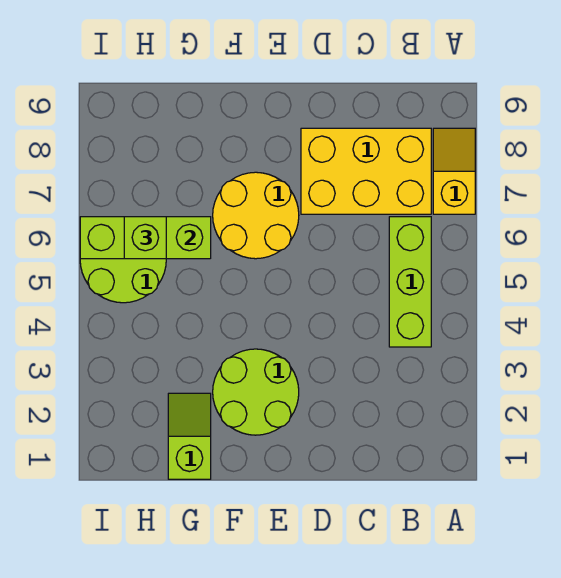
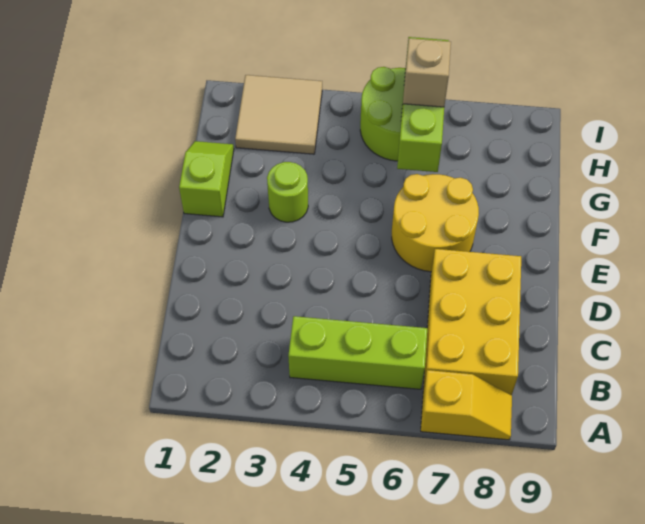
lime round brick E2:F3 level 1 -> lime round brick F3 level 1
lime slope G1:G2 level 1 top 1 -> lime slope F1:G1 level 1 top F
none -> tan tile H2:I3 level 1
lime brick H6 level 3 -> tan brick H6 level 3

